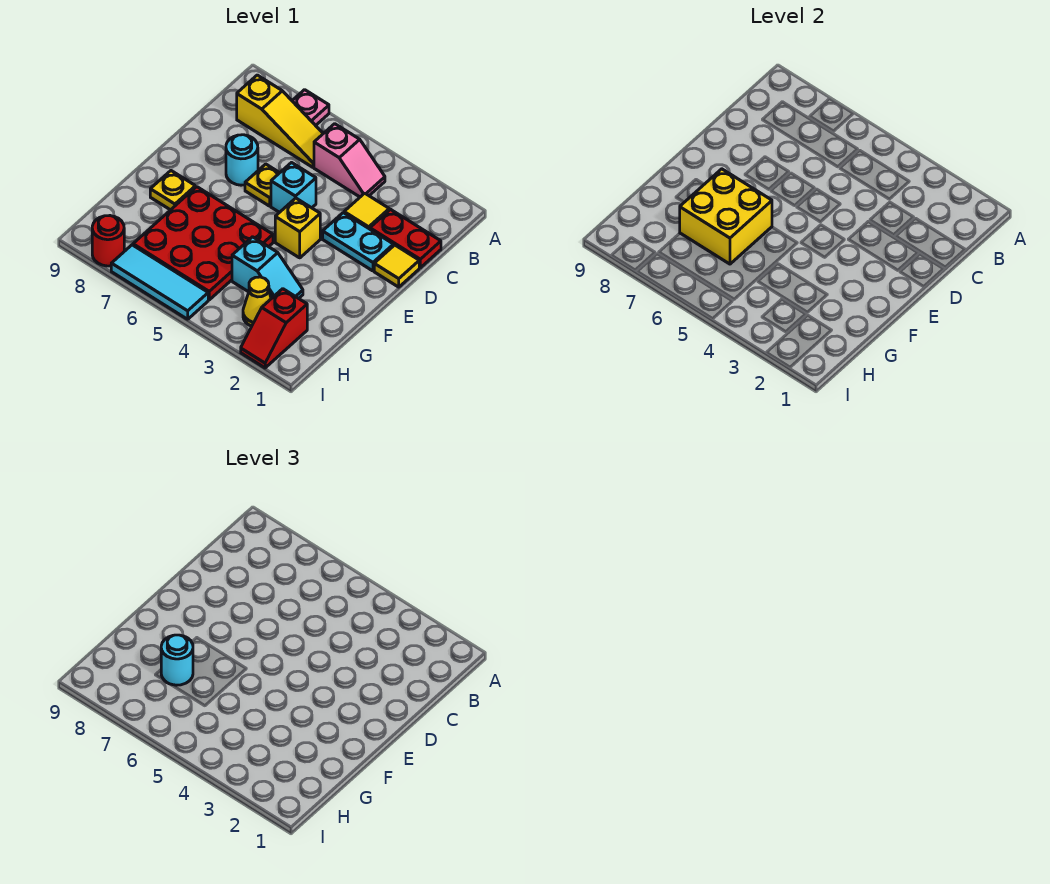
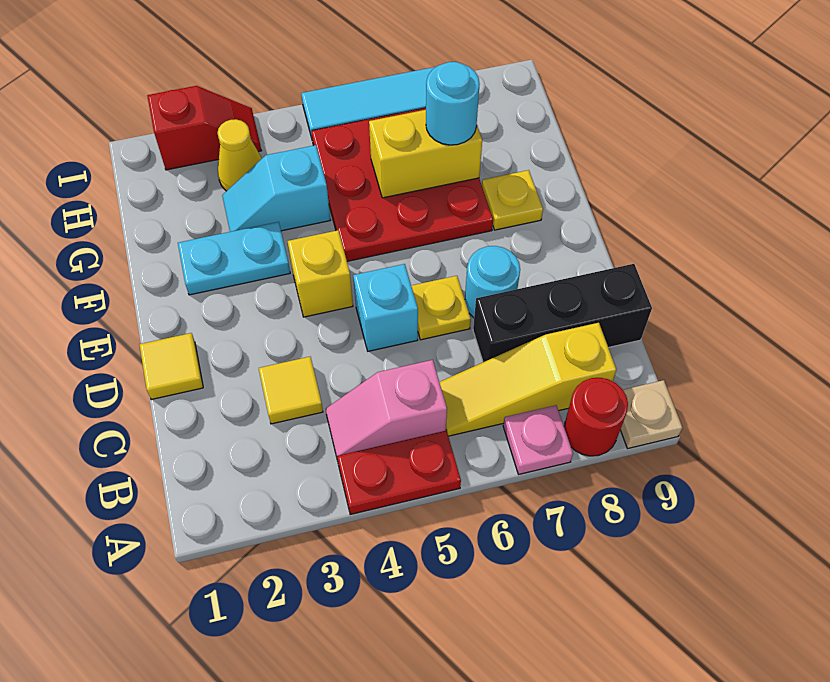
none -> tan plate A9 level 1
red plate C1:C2 level 1 -> red plate A4:A5 level 1
none -> black brick C7:C9 level 1
cyan plate D2:D3 level 1 -> cyan plate F2:F3 level 1
yellow brick F6:G7 level 2 -> yellow brick G6:G7 level 2
red slope H2:I2 level 1 top H -> red slope I2:I3 level 1 top 2
red round brick I8 level 1 -> red round brick A8 level 1

